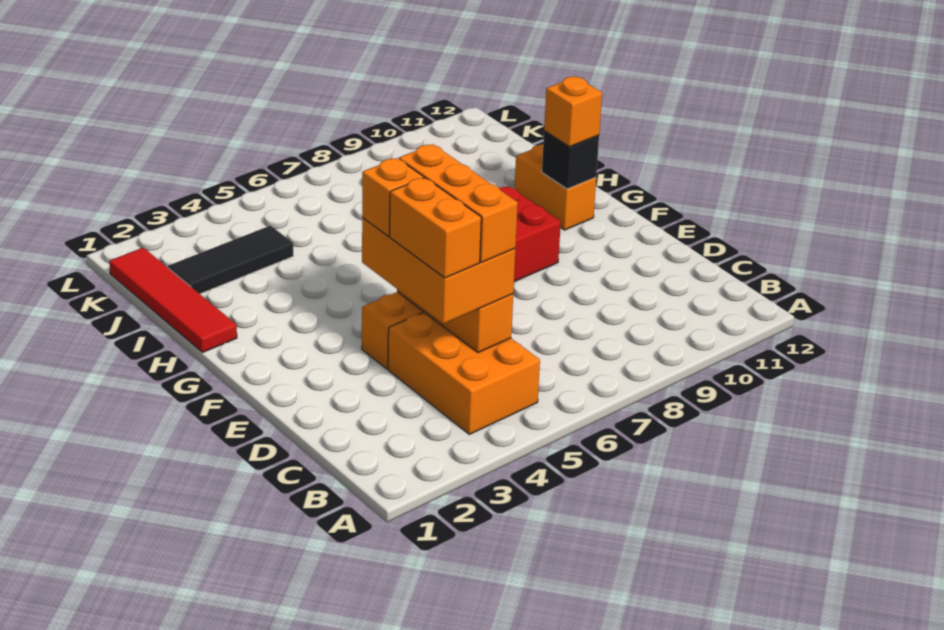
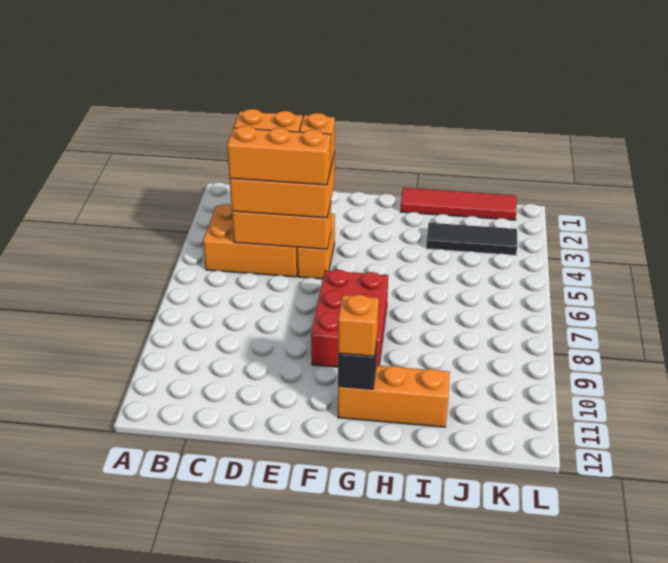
orange brick G11:H11 level 1 -> orange brick G11:I11 level 1
black tile J2:J4 level 1 -> black tile I3:K3 level 1

